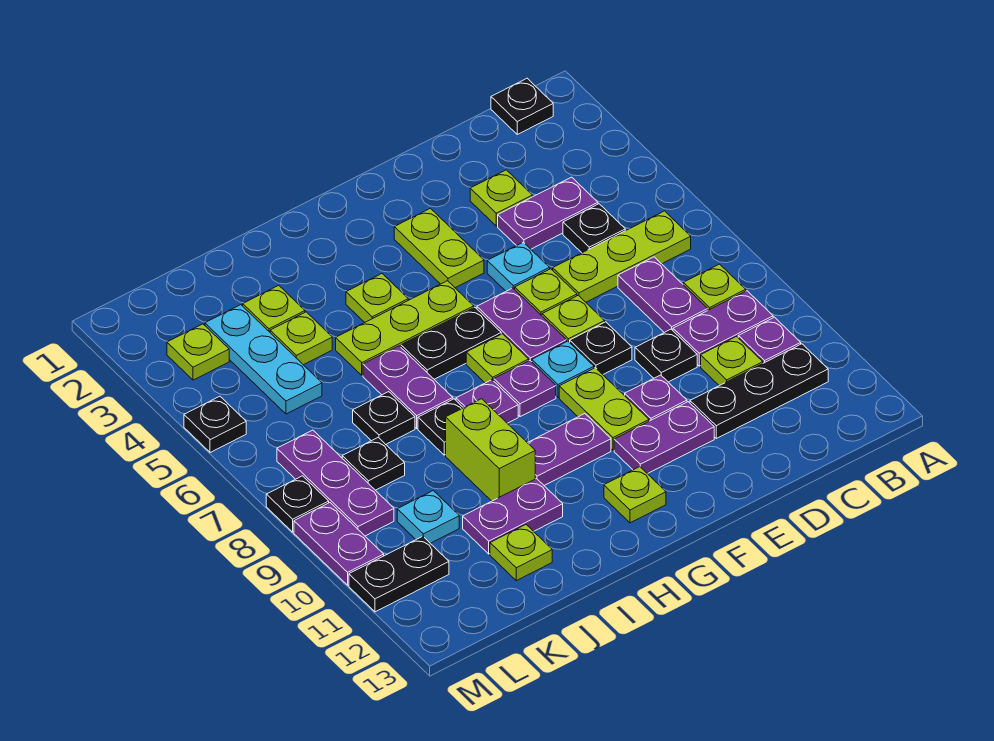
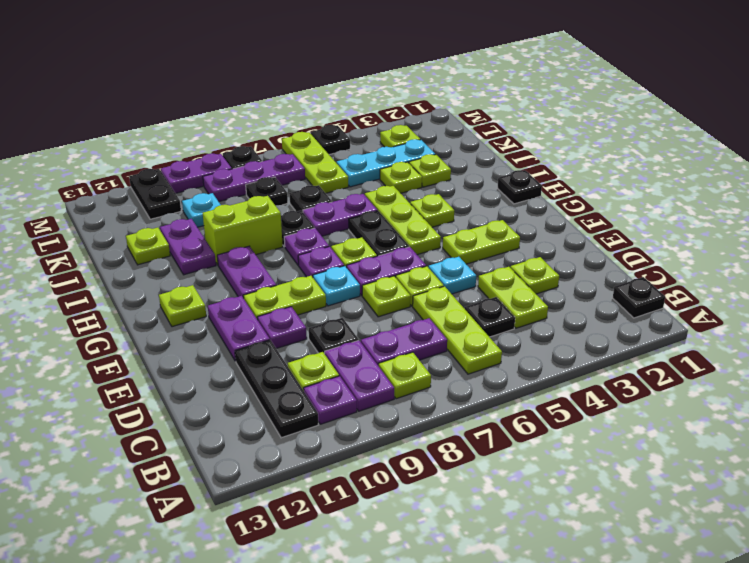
purple plate C4:D4 level 1 -> lime plate C4:D4 level 1
black plate E8 level 1 -> black plate H1 level 1
none -> lime plate K6:M6 level 1

